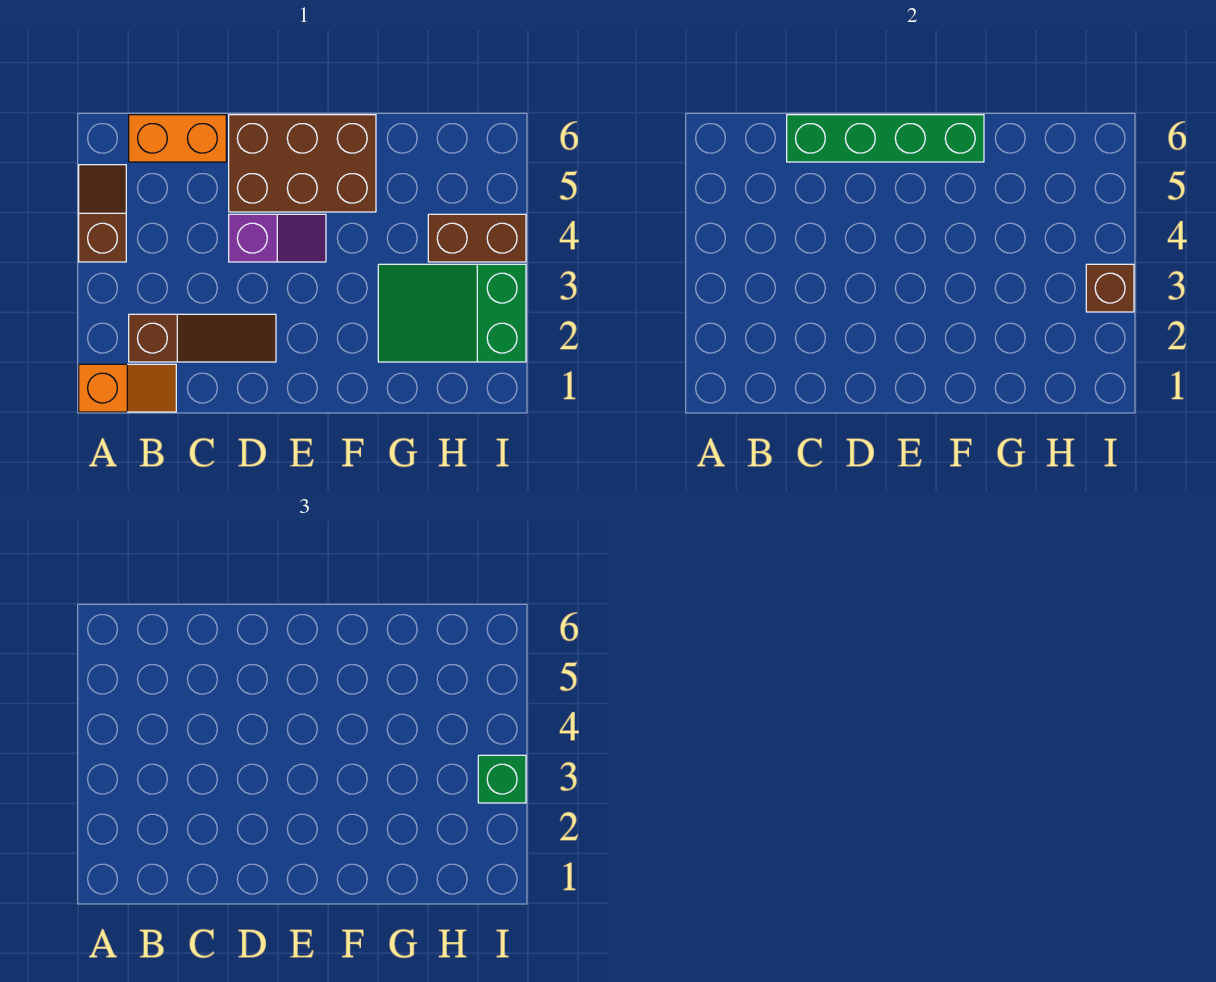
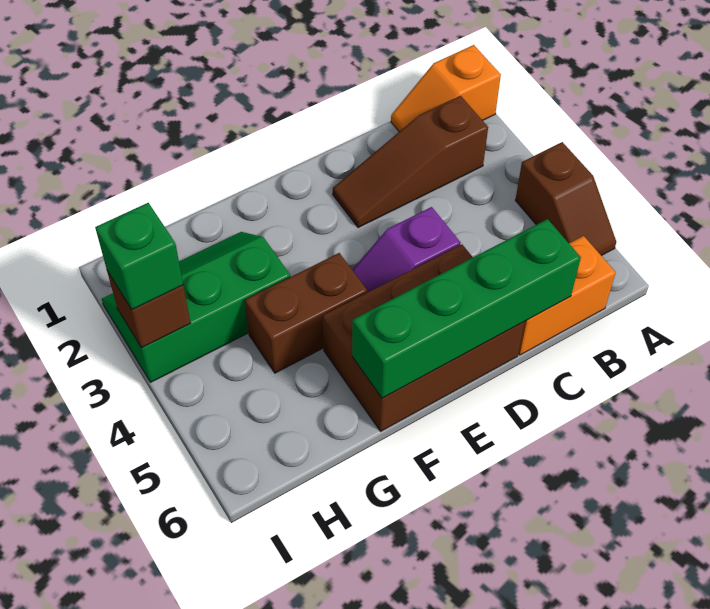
green slope G2:I3 level 1 top I -> green slope G2:I3 level 1 top 3
brown brick H4:I4 level 1 -> brown brick F4:G4 level 1

